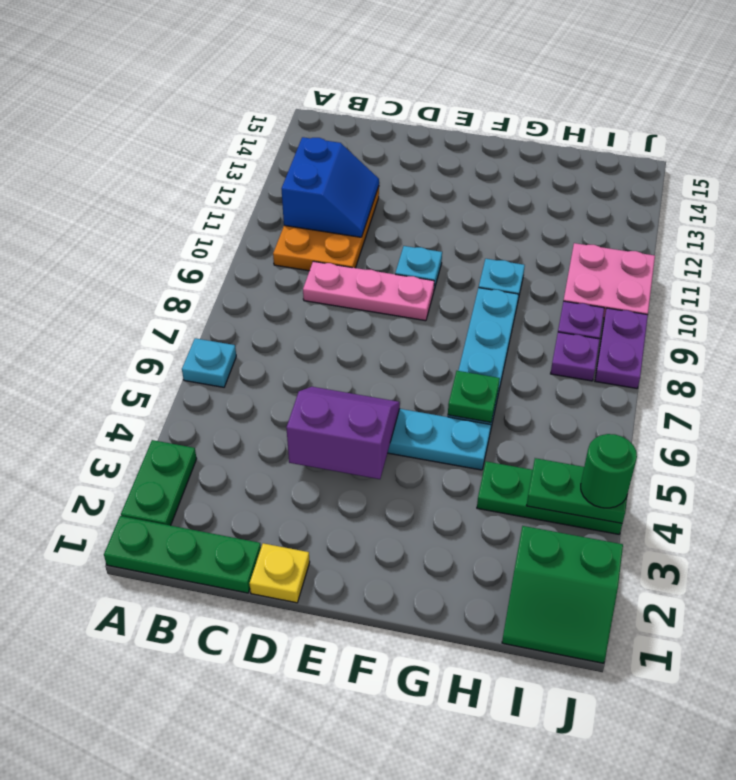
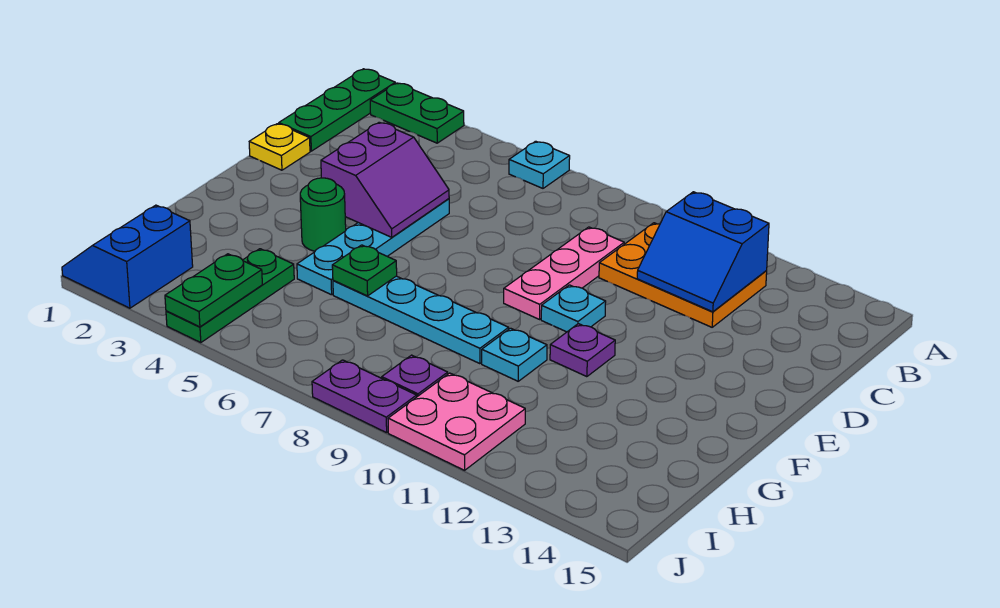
green slope I1:J2 level 1 top 2 -> blue slope I1:J2 level 1 top 2
purple plate I8 level 1 -> purple plate F11 level 1
green round brick J4 level 3 -> green round brick F4 level 1

